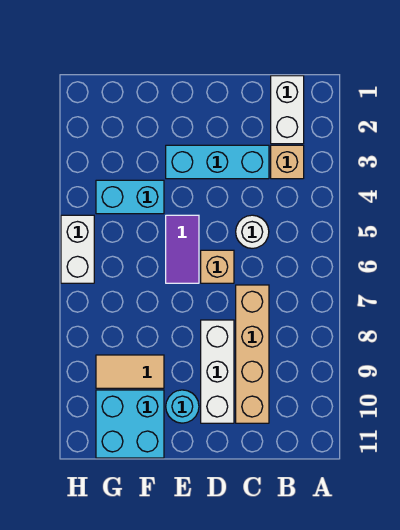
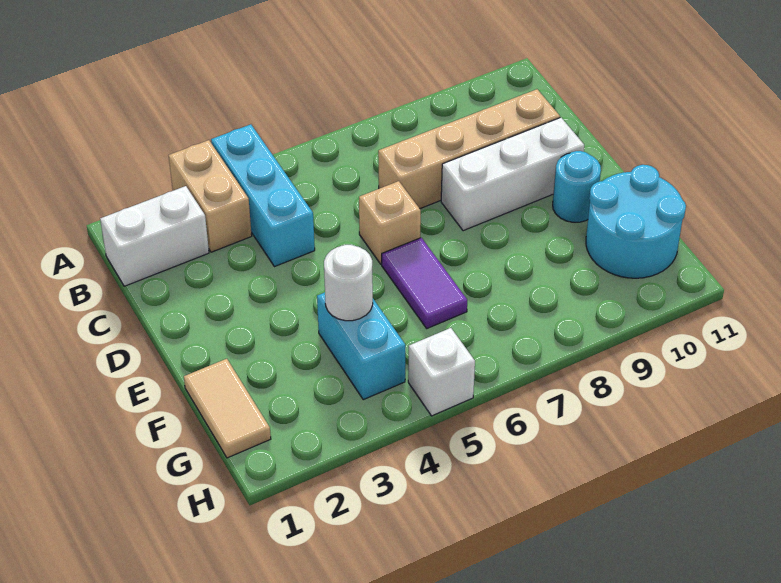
tan brick B3 level 1 -> tan brick A3:B3 level 1
cyan brick C3:E3 level 1 -> cyan brick A4:C4 level 1
white round brick C5 level 1 -> white round brick F4 level 2
purple tile E5:E6 level 1 -> purple tile E6:F6 level 1
tan tile F9:G9 level 1 -> tan tile F1:G1 level 1
cyan brick F10:G11 level 1 -> cyan round brick F10:G11 level 1
white brick H5:H6 level 1 -> white brick H5 level 1

